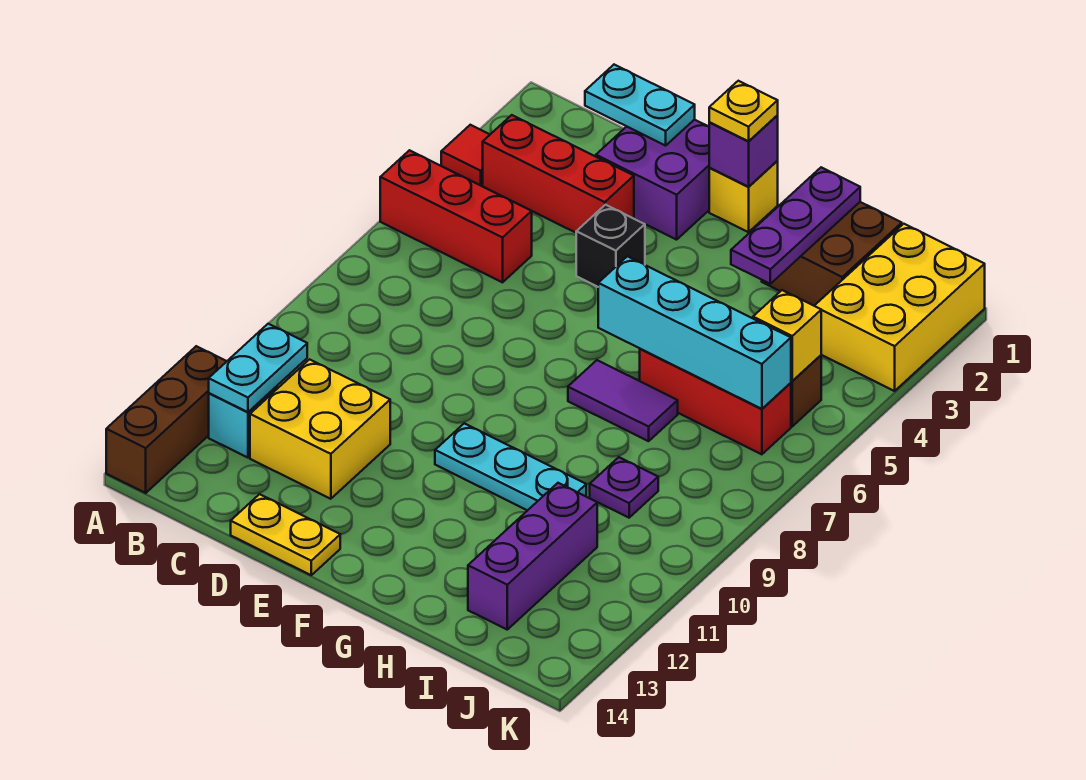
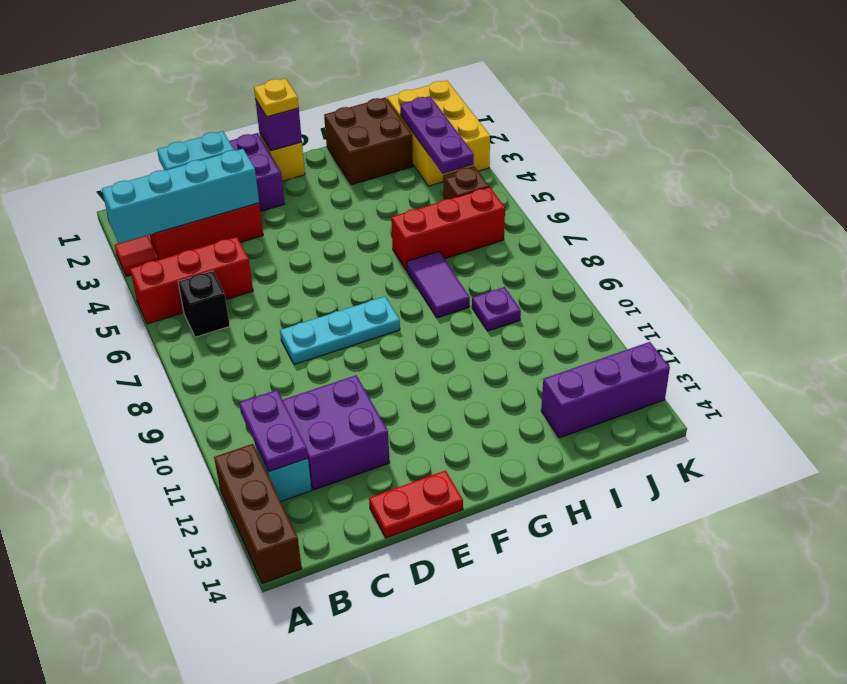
cyan plate B11:B12 level 2 -> purple plate B11:B12 level 2
yellow brick C11:D12 level 1 -> purple brick C11:D12 level 1
yellow plate D14:E14 level 1 -> red plate D14:E14 level 1
black brick E4 level 1 -> black brick B6 level 1
cyan plate F10:H10 level 1 -> cyan plate D8:F8 level 1
cyan brick G6:J6 level 2 -> cyan brick A3:D3 level 2
purple tile G7:H7 level 1 -> purple tile H7:H8 level 1
purple plate H1:H3 level 2 -> purple plate J2:J4 level 2
purple brick I11:I13 level 1 -> purple brick I13:K13 level 1
yellow brick J5 level 2 -> none

